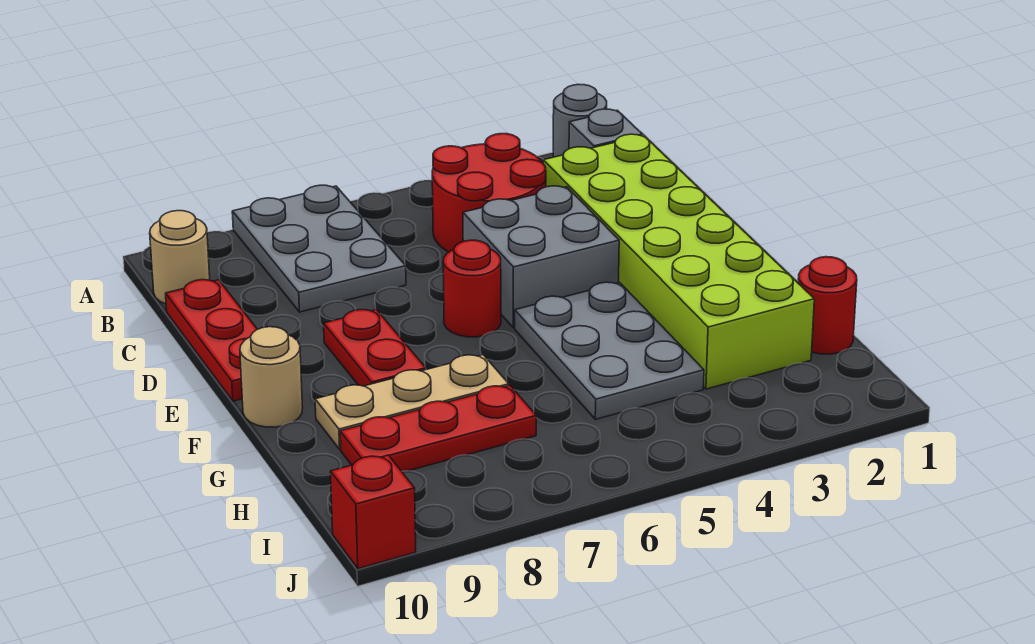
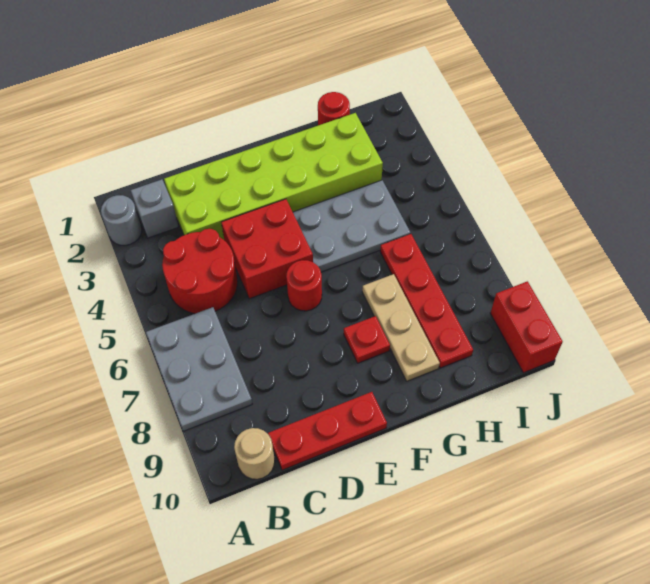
grey plate A7:C8 level 1 -> grey plate A6:B8 level 1
grey brick D4:E5 level 1 -> red brick D4:E5 level 1
red plate E8:F8 level 1 -> red plate F8 level 1
tan round brick F10 level 1 -> none
red plate H7:H9 level 1 -> red plate H6:H9 level 1
red brick J10 level 1 -> red brick J9:J10 level 1

